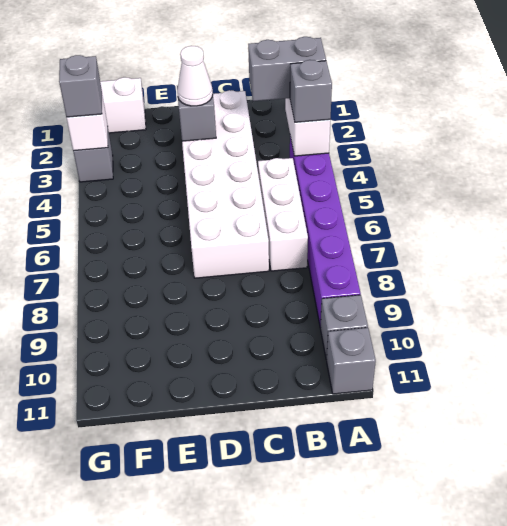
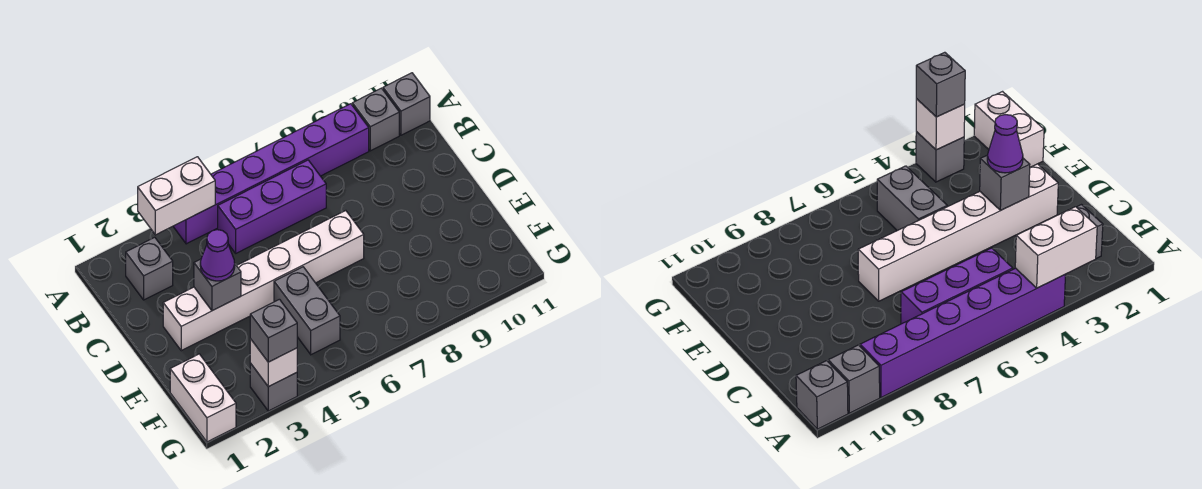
grey brick A3:B3 level 3 -> grey brick E5:F5 level 1
grey brick A4 level 3 -> grey brick B2 level 1
white brick B5:B7 level 1 -> purple brick B5:B7 level 1
white brick C2:D7 level 1 -> white brick D2:D7 level 1
white cone D3 level 3 -> purple cone D3 level 3

